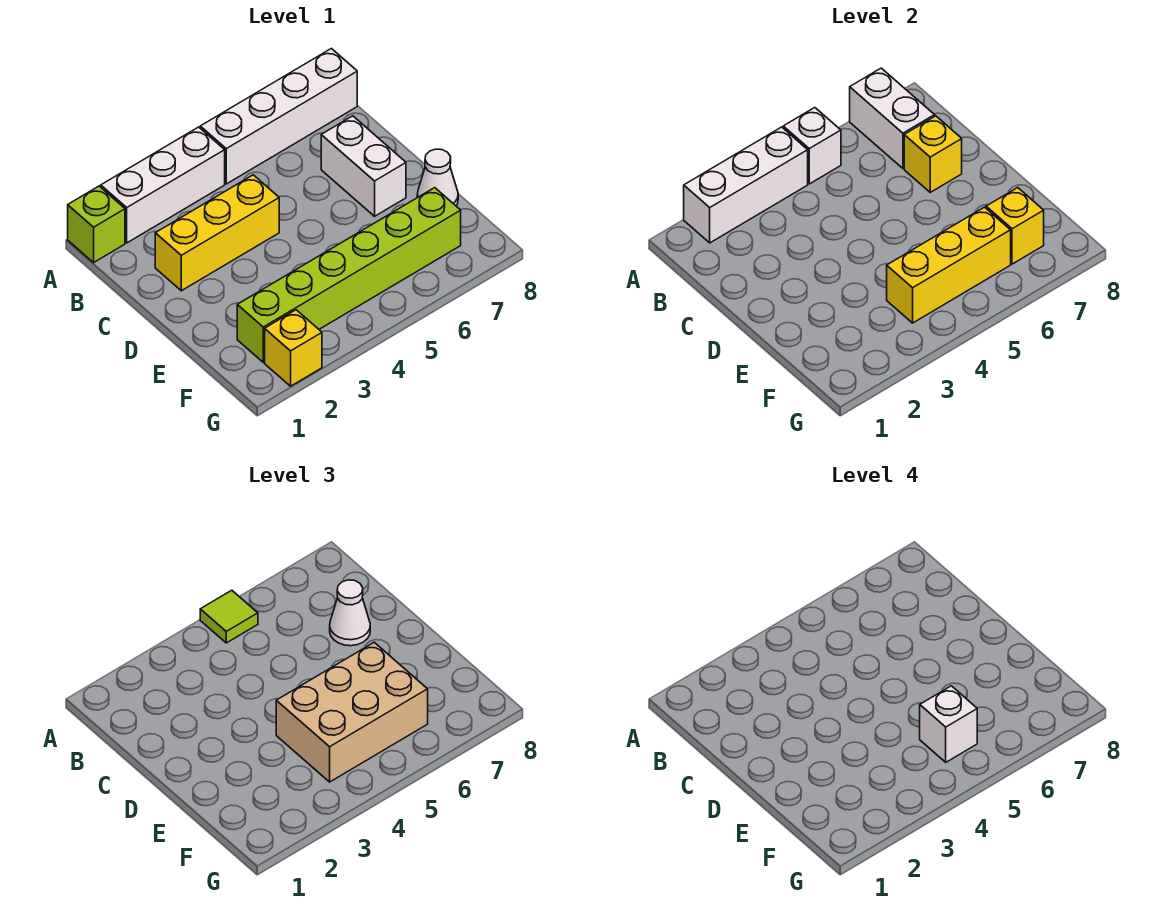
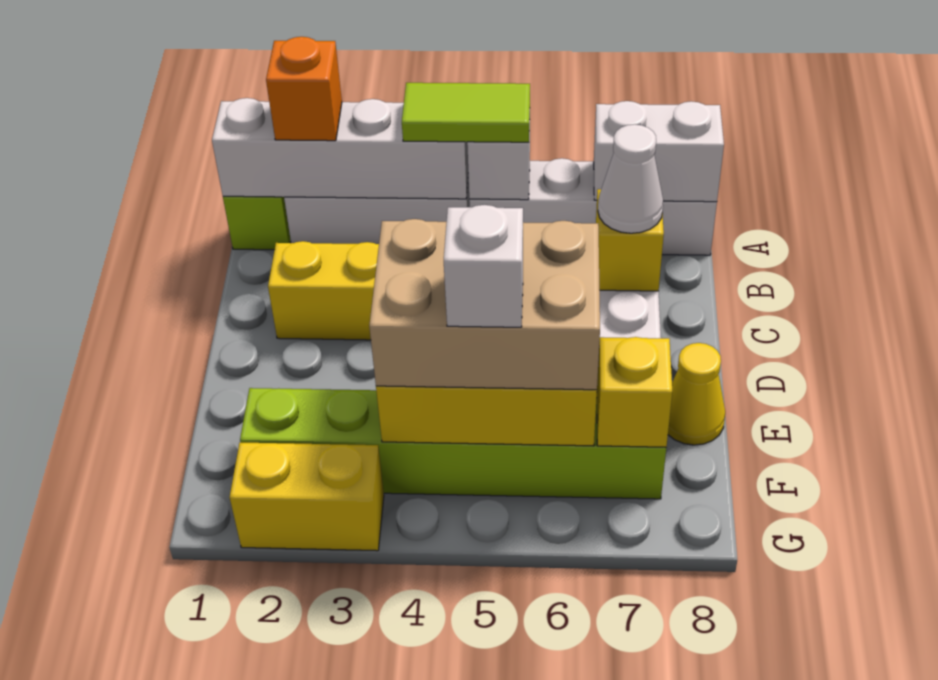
white brick A2:A4 level 2 -> white brick A1:A4 level 2
none -> orange brick A2 level 3
lime tile A5 level 3 -> lime tile A4:A5 level 3
white brick A7:B7 level 2 -> white brick A7:A8 level 2
white cone E8 level 1 -> yellow cone E8 level 1
yellow brick G2 level 1 -> yellow brick G2:G3 level 1

